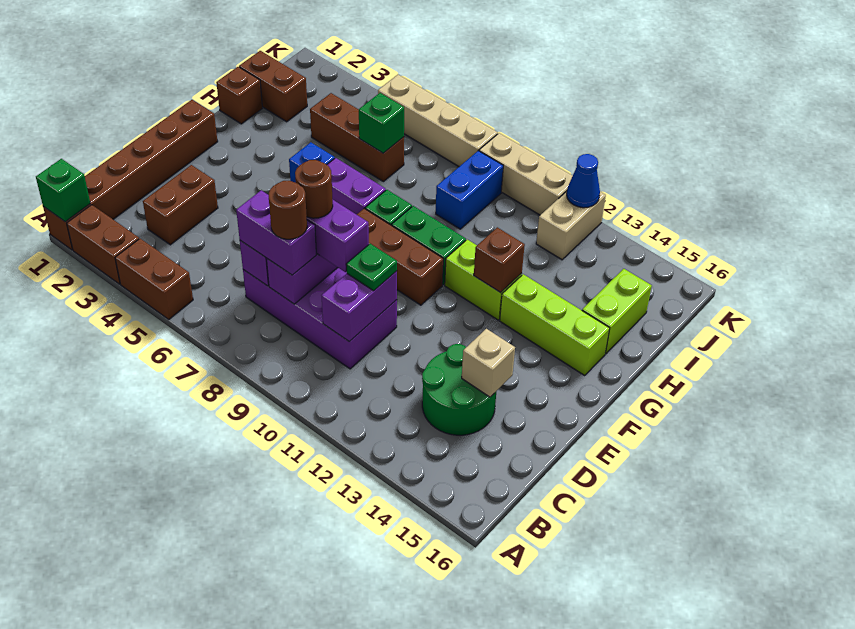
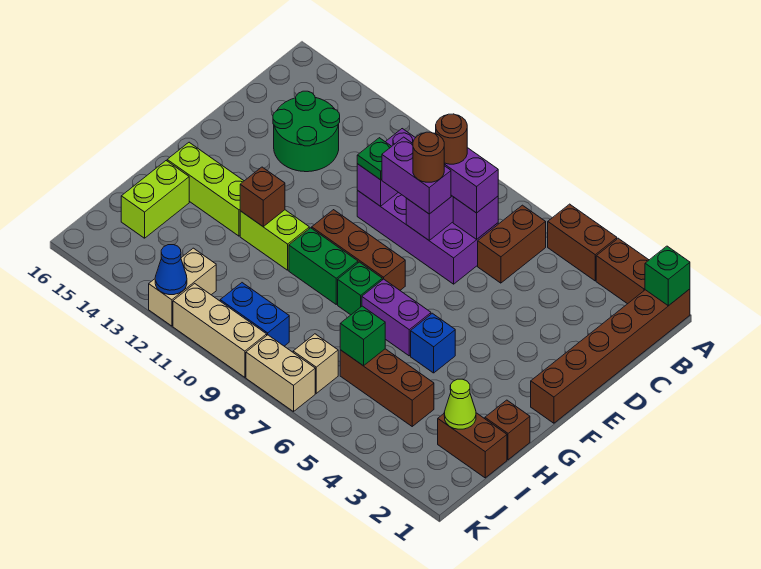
brown brick C3:D3 level 1 -> brown brick B6:C6 level 1
tan brick D14 level 2 -> tan brick J7 level 1
none -> lime cone I2 level 2
blue brick I9:J9 level 1 -> blue brick J9:J10 level 1
tan brick K5:K8 level 1 -> tan brick K7:K8 level 1

